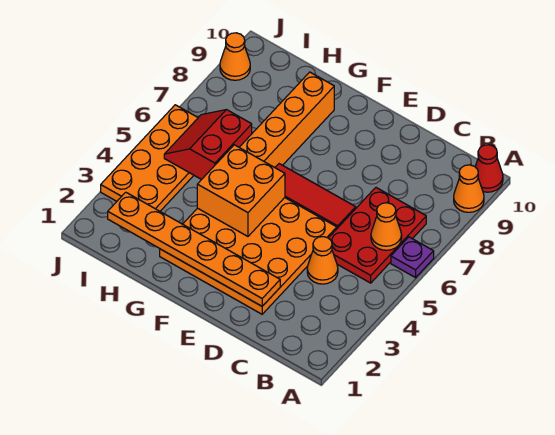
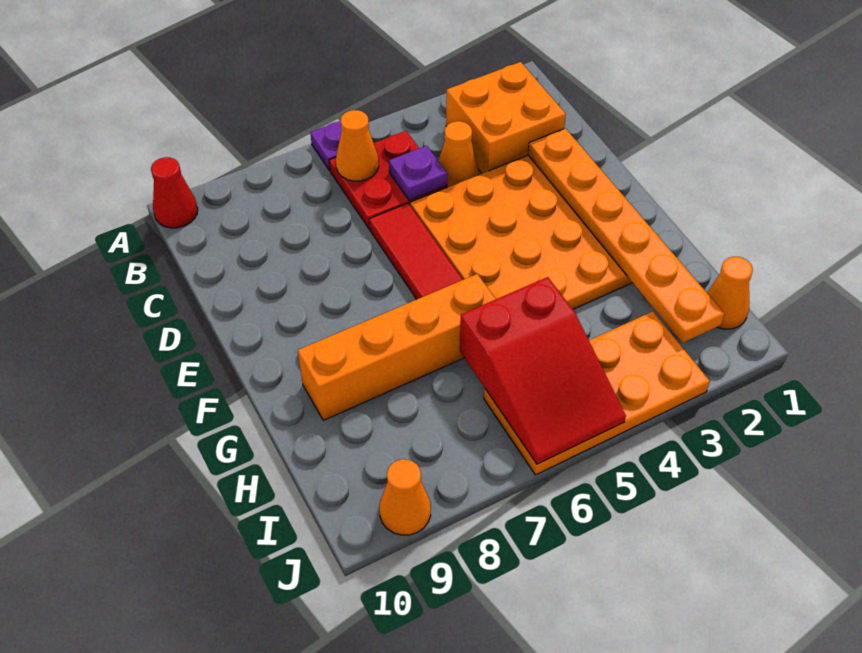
orange cone A9 level 1 -> orange cone I1 level 1
red plate B5:C7 level 1 -> red plate B5:C6 level 1
none -> purple plate C5 level 2
orange brick F4:G5 level 2 -> orange brick B2:C3 level 1
red slope H5:I6 level 2 top H -> red slope H5:J6 level 2 top H

